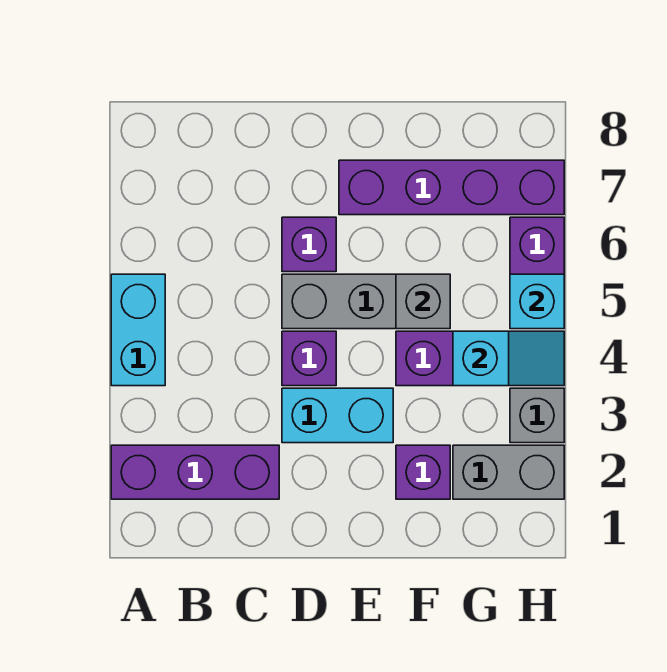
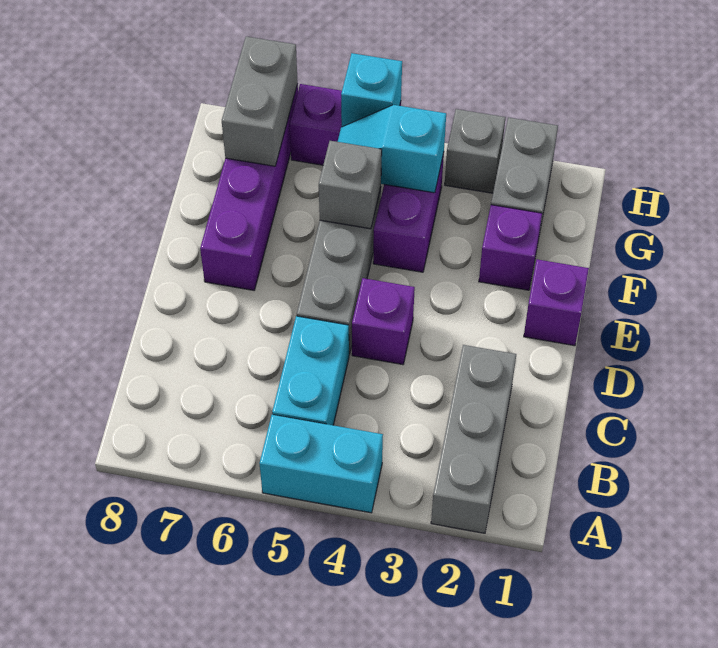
purple brick A2:C2 level 1 -> grey brick A2:C2 level 1
cyan brick D3:E3 level 1 -> cyan brick B5:C5 level 1
purple brick D6 level 1 -> purple brick E1 level 1
cyan slope G4:H4 level 2 top G -> cyan slope G4:G5 level 2 top 4
none -> grey brick G7:H7 level 2

